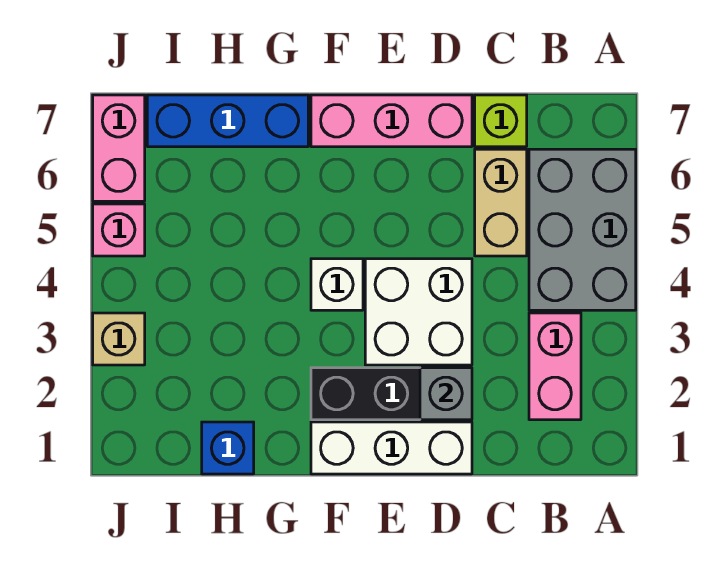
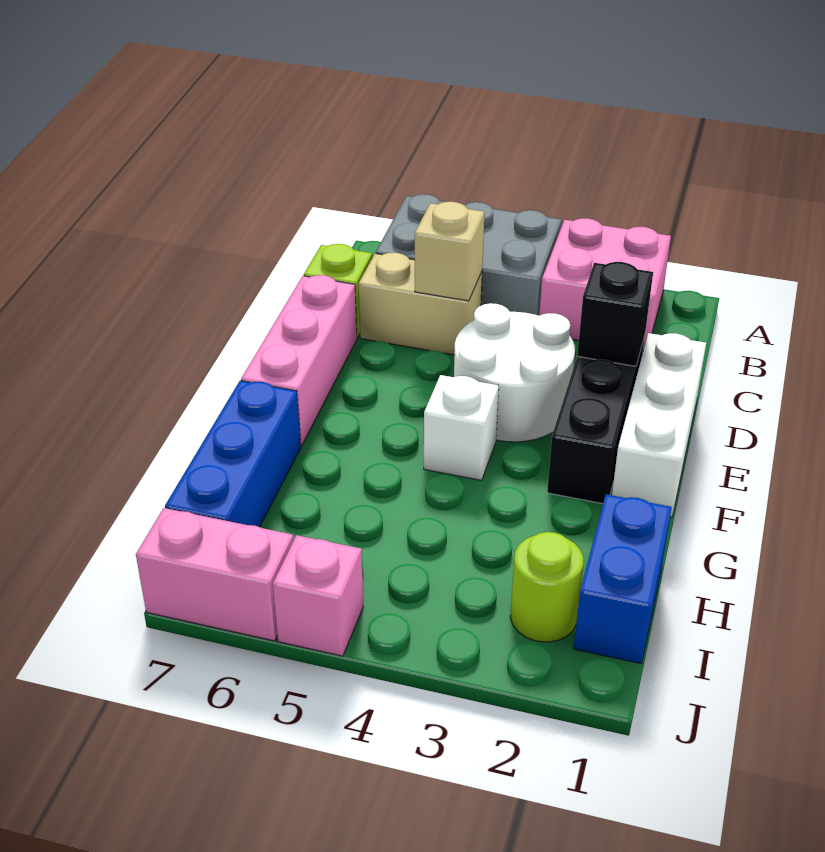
pink brick B2:B3 level 1 -> pink brick A2:B3 level 1
grey brick D2 level 2 -> black brick D2 level 2
white brick D3:E4 level 1 -> white round brick D3:E4 level 1
blue brick H1 level 1 -> blue brick H1:I1 level 1
none -> lime round brick I2 level 1
tan brick J3 level 1 -> tan brick C5 level 2

